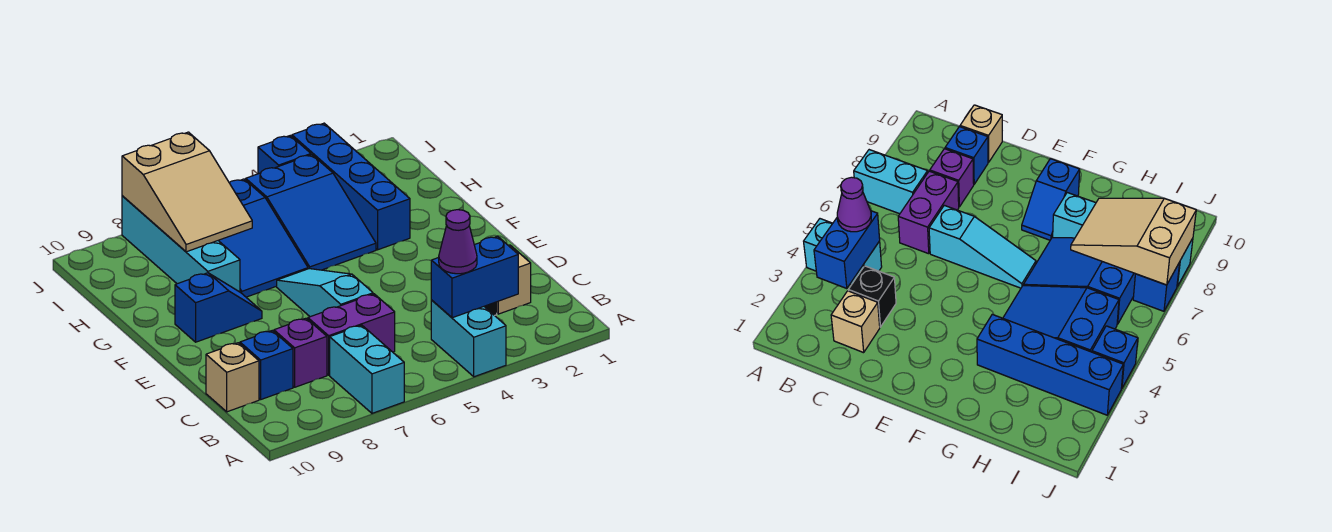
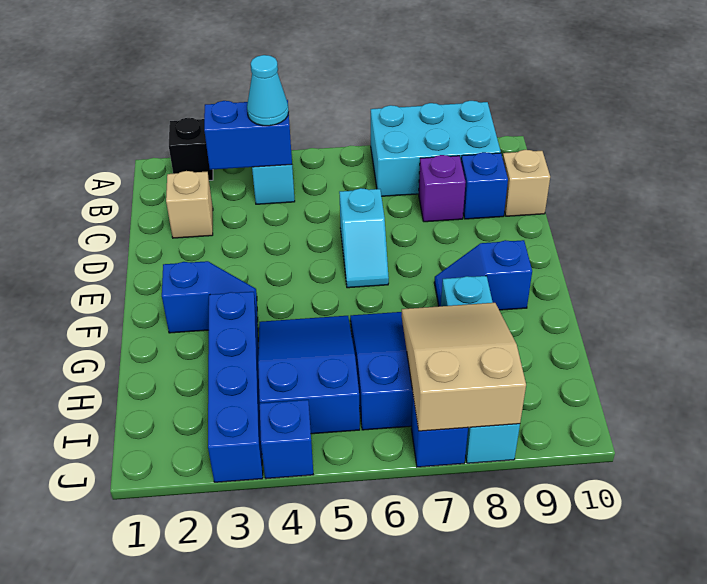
cyan brick A7:B7 level 1 -> cyan brick A7:B9 level 1
purple cone B4 level 3 -> cyan cone B4 level 3
black brick C3 level 1 -> black brick A2 level 1
purple brick C6:C7 level 1 -> none
cyan slope D6:F6 level 1 top D -> cyan slope D6:E6 level 1 top D
none -> blue slope F2:F3 level 1 top 2

